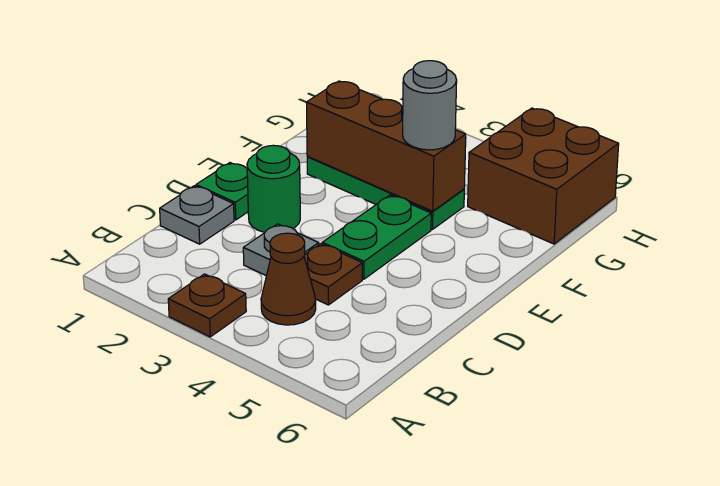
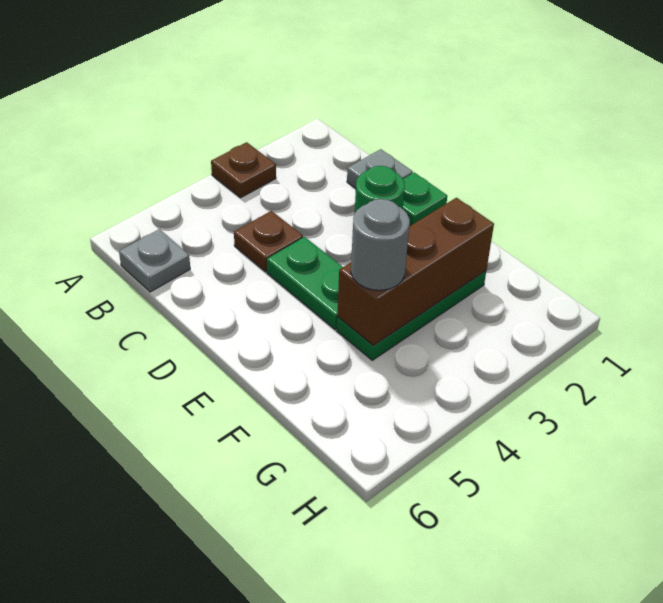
brown cone B4 level 1 -> none
grey plate C3 level 1 -> grey plate B6 level 1
brown brick G5:H6 level 1 -> none

